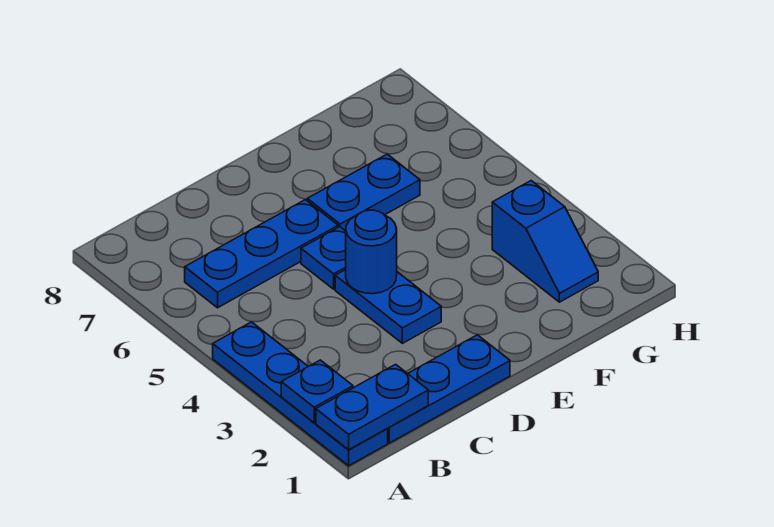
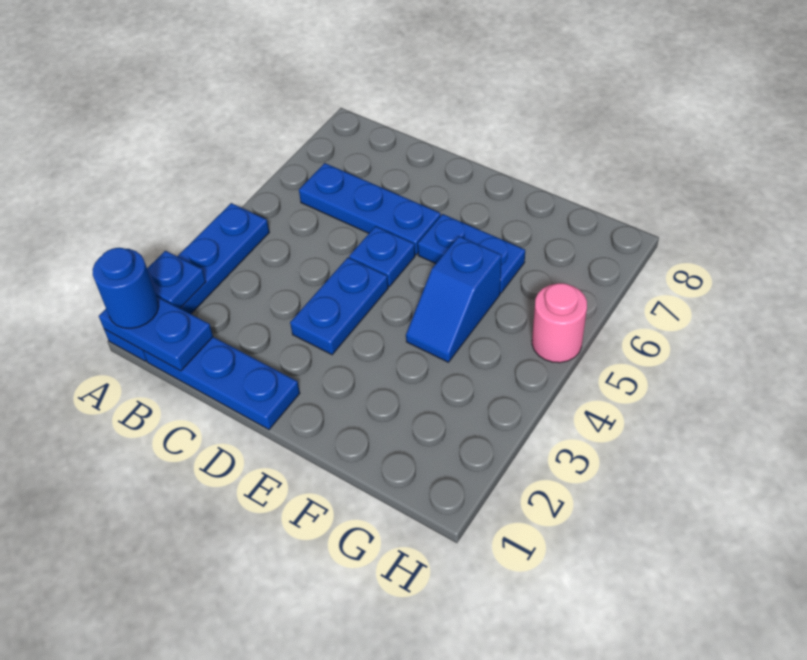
blue round brick D4 level 2 -> blue round brick A1 level 3
blue slope G2:G3 level 1 top 3 -> blue slope F4:F5 level 1 top 5
none -> pink round brick H5 level 1

